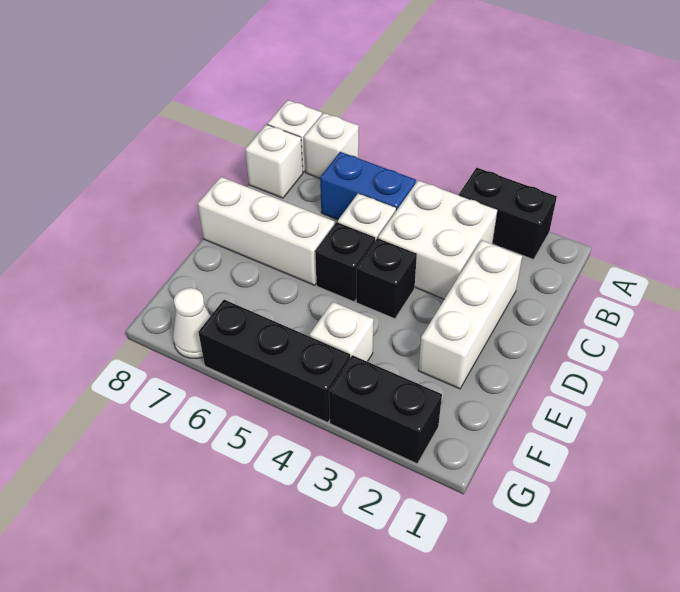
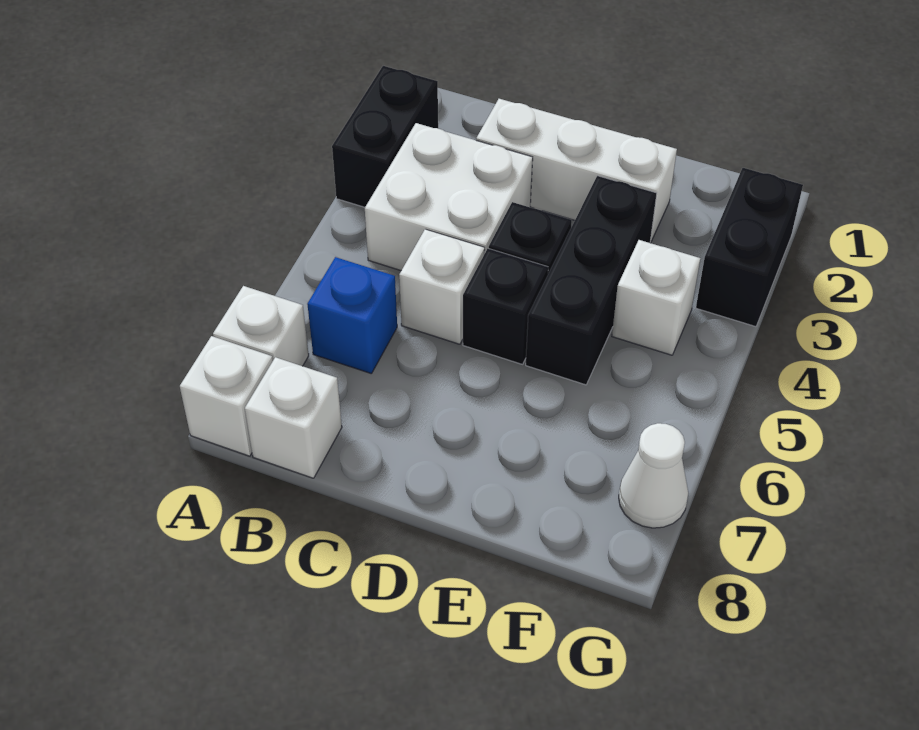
blue brick B5:B6 level 1 -> blue brick B6 level 1
white brick D6:D8 level 1 -> none
black brick G4:G6 level 1 -> black brick E3:E5 level 1

